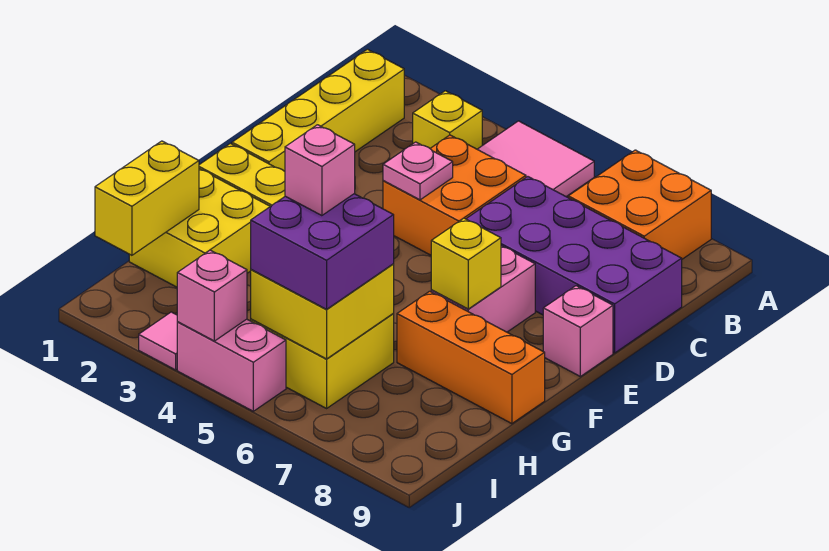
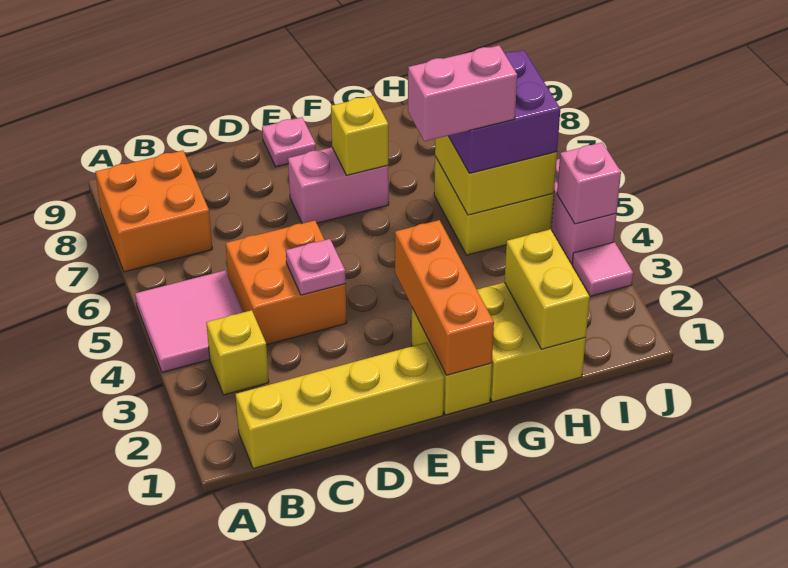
purple brick C6:D9 level 1 -> none
pink brick E9 level 1 -> pink plate E9 level 1
orange brick G7:G9 level 1 -> orange brick F1:F3 level 2
yellow brick H1:I1 level 2 -> yellow brick H1:H2 level 2
pink brick H5 level 4 -> pink brick G5:H5 level 4

